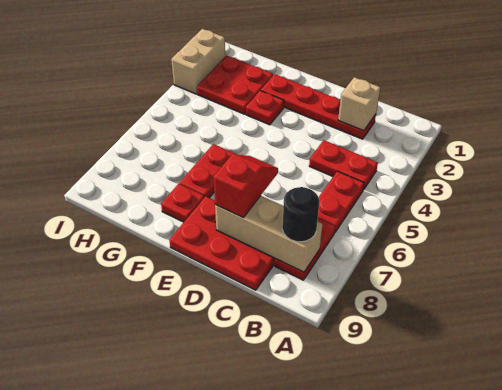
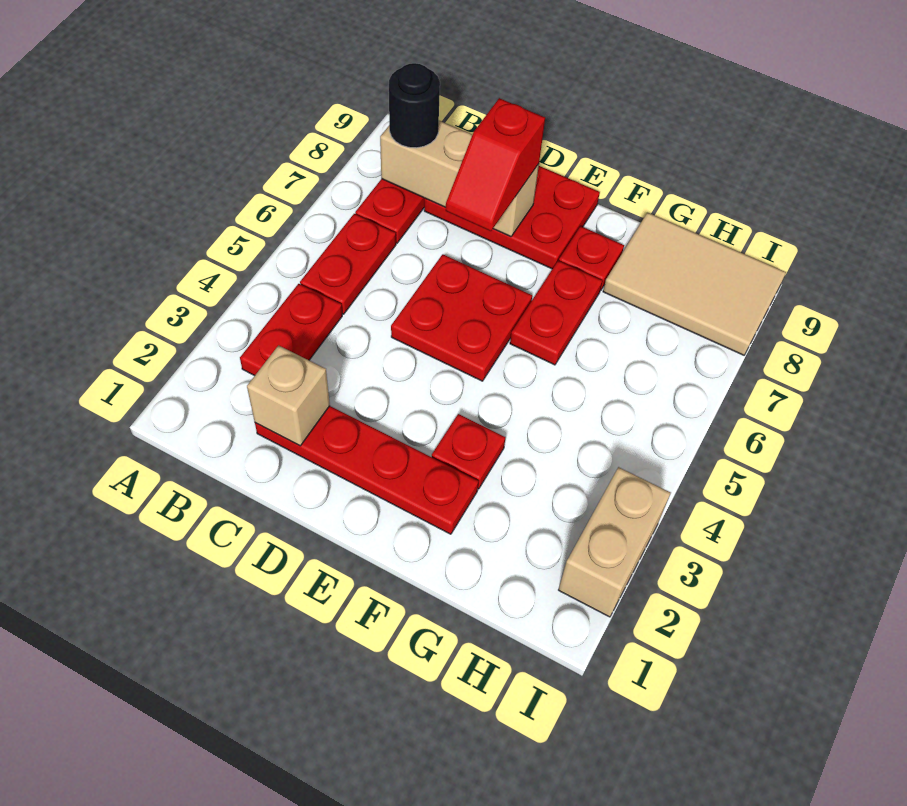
red plate B4:C4 level 1 -> red plate B3:B4 level 1
red plate G2:H3 level 1 -> red plate D5:E6 level 1
none -> tan tile G8:I9 level 1

